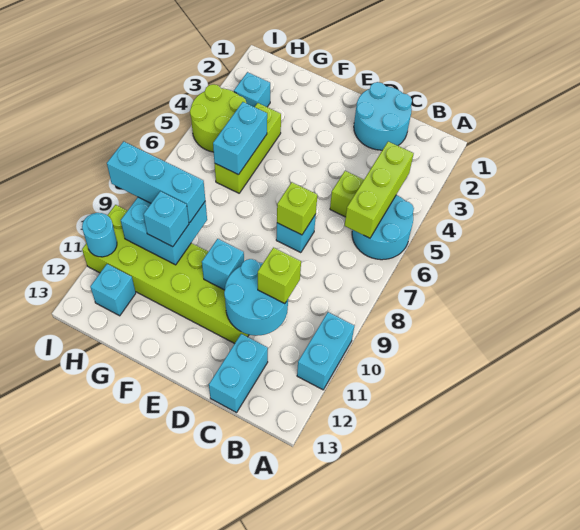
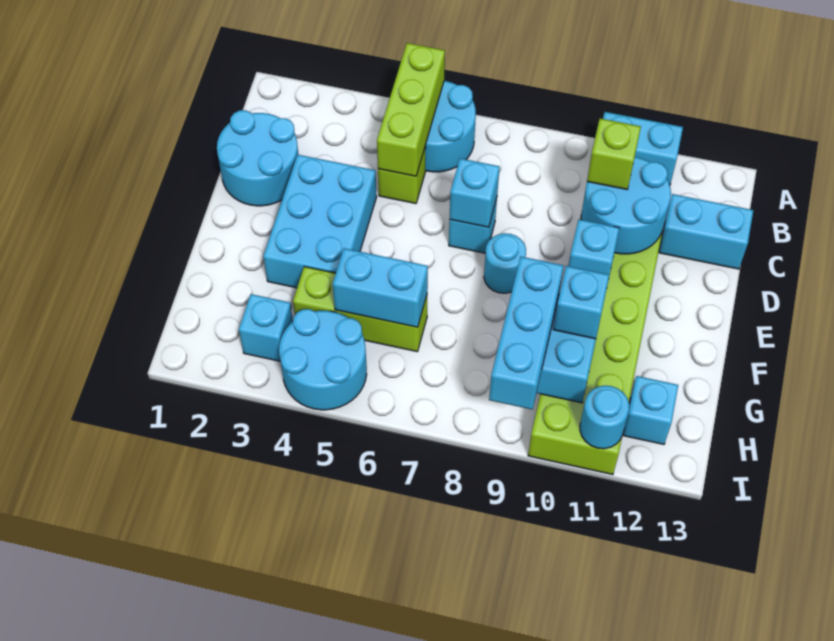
lime brick B4:B6 level 2 -> lime brick A5:C5 level 2
none -> cyan brick D3:F4 level 1
lime brick D7 level 2 -> cyan brick D7 level 2
none -> cyan round brick E8 level 1
lime round brick H4:I5 level 1 -> cyan round brick H4:I5 level 1

